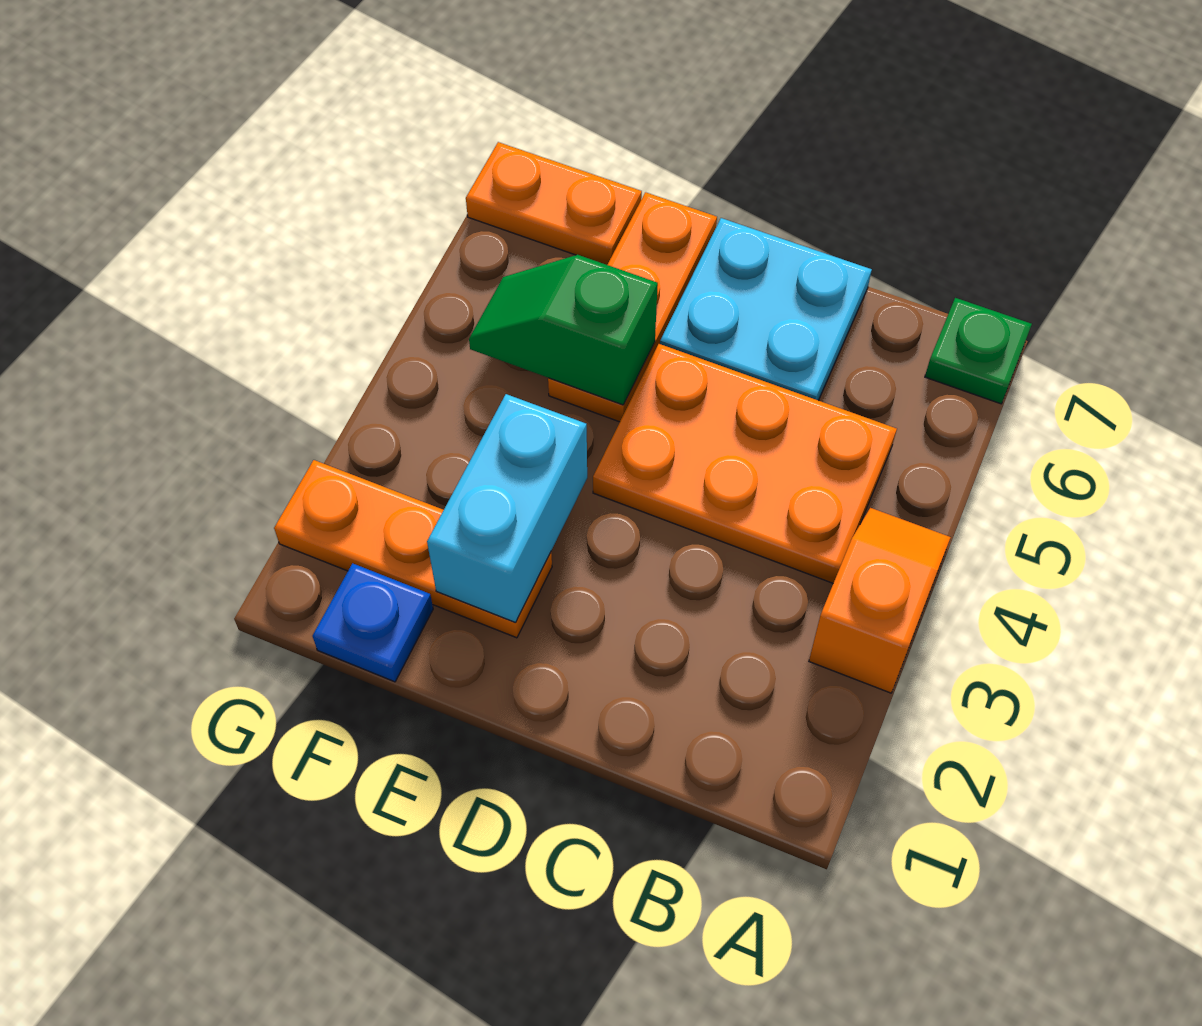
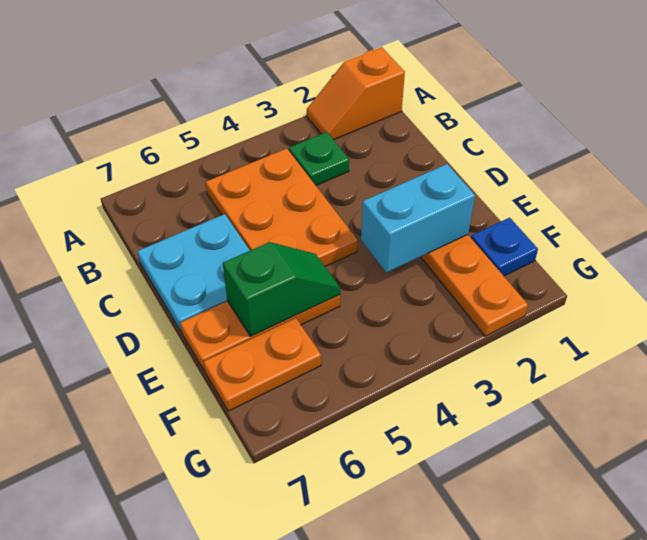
orange slope A3:A4 level 1 top 3 -> orange slope A1:A2 level 1 top 1
green plate A7 level 1 -> green plate B3 level 1
green slope E5:F5 level 2 top E -> green slope E5:E6 level 2 top 6
orange plate F7:G7 level 1 -> orange plate F6:F7 level 1

